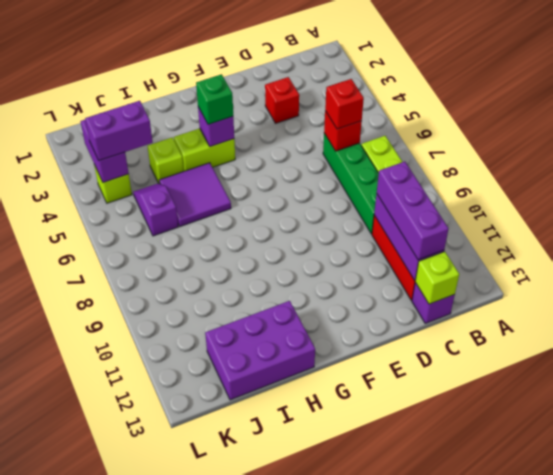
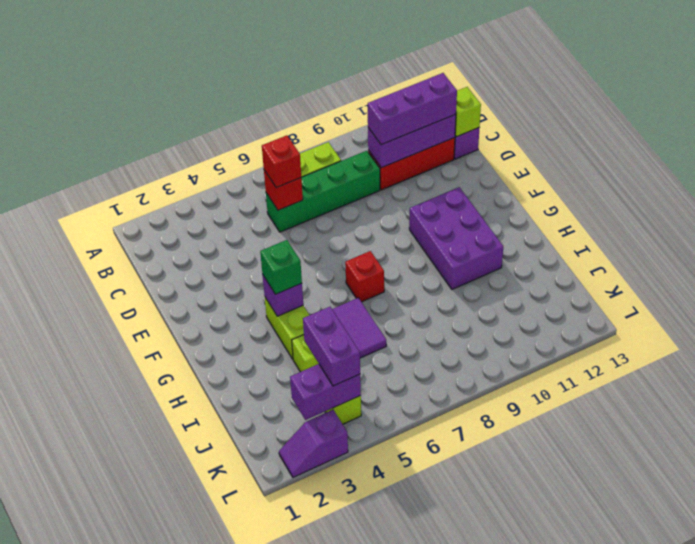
red brick D3 level 1 -> red brick G7 level 1
purple brick H12:J13 level 1 -> purple brick F10:H11 level 1
purple slope J5:J6 level 1 top 6 -> purple slope L2:L3 level 1 top 3

